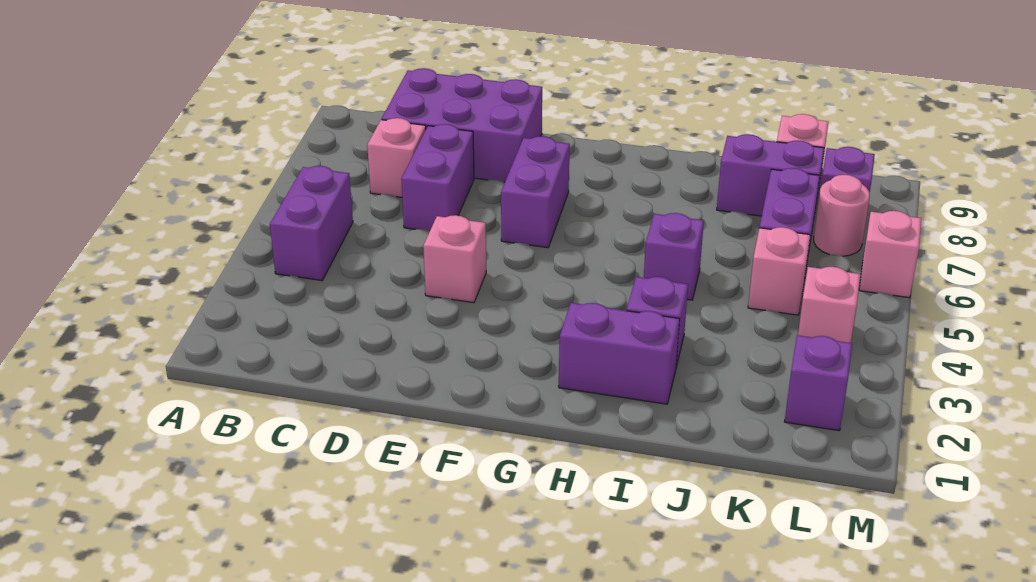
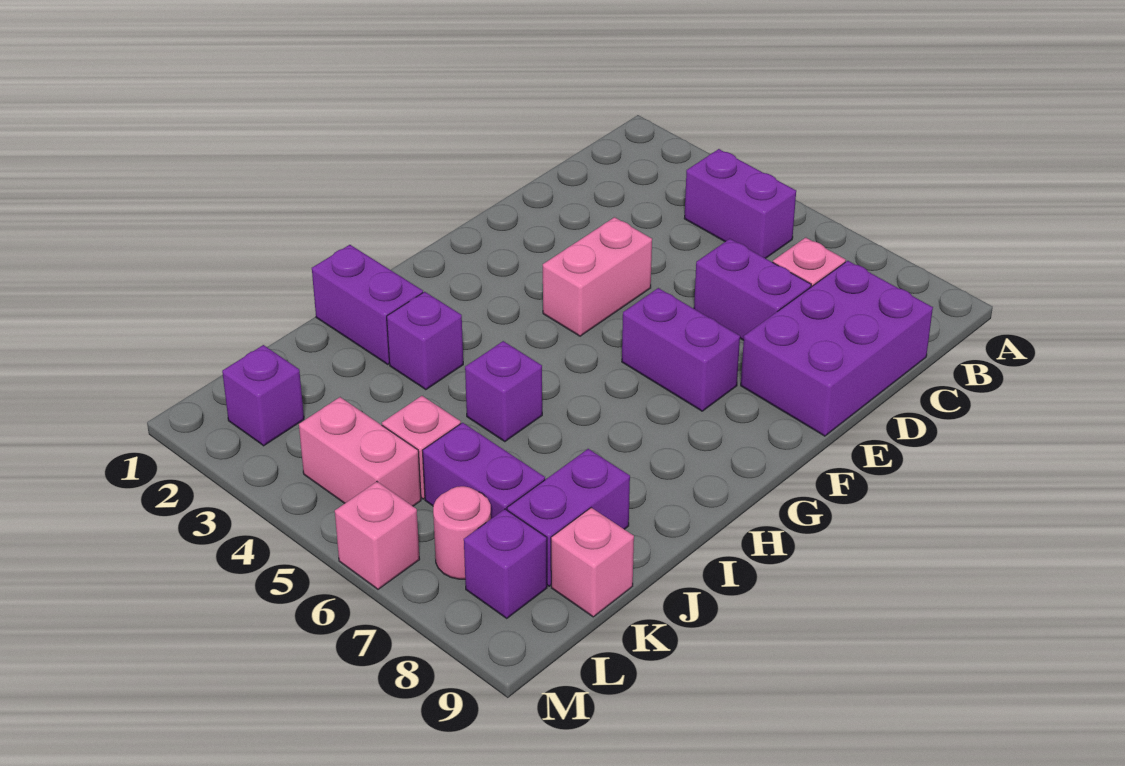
pink brick E4 level 1 -> pink brick E4:F4 level 1
purple brick H2:I2 level 1 -> purple brick I1:I2 level 1
pink brick L4 level 1 -> pink brick L4:L5 level 1

